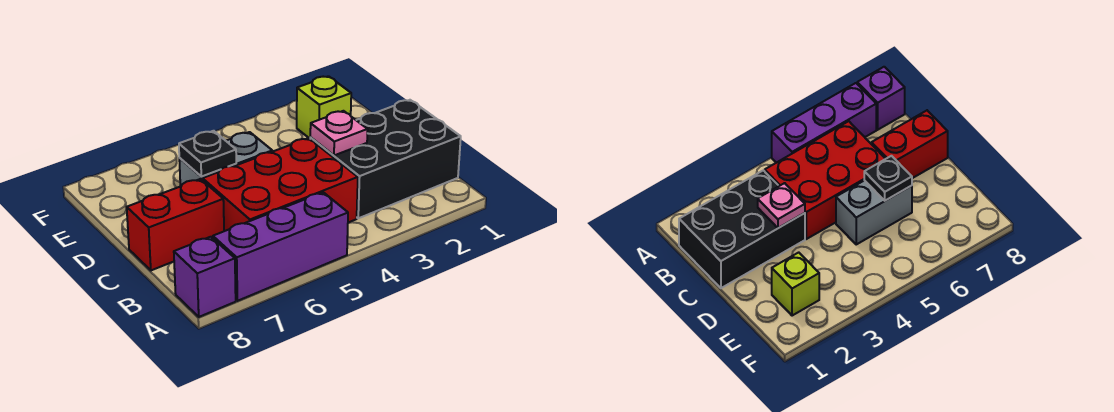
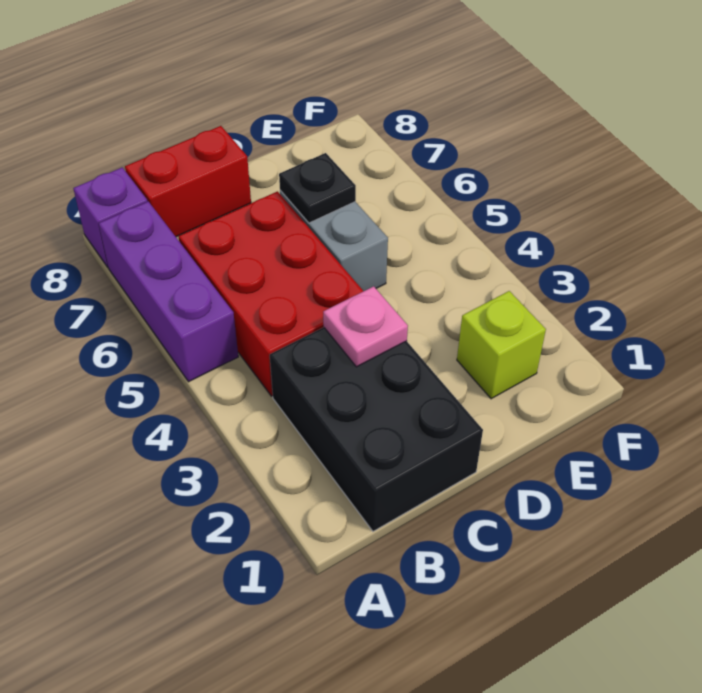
red brick C7:C8 level 1 -> red brick B8:C8 level 1

